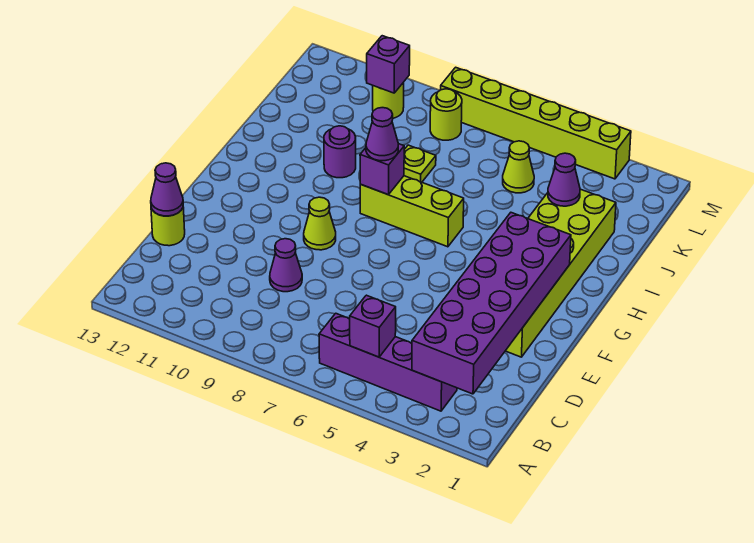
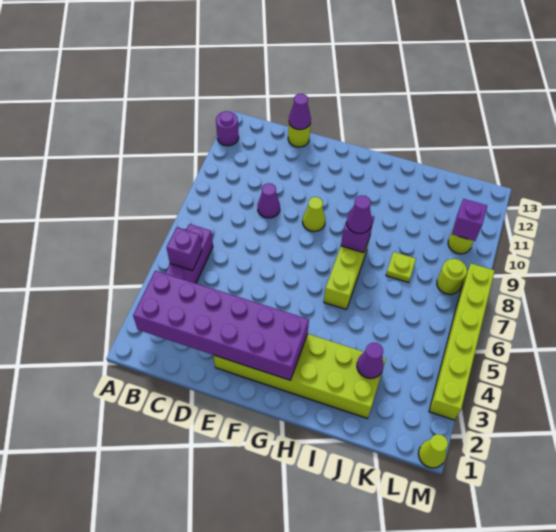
purple round brick I10 level 1 -> purple round brick A12 level 1
lime cone K5 level 1 -> lime cone M1 level 1

